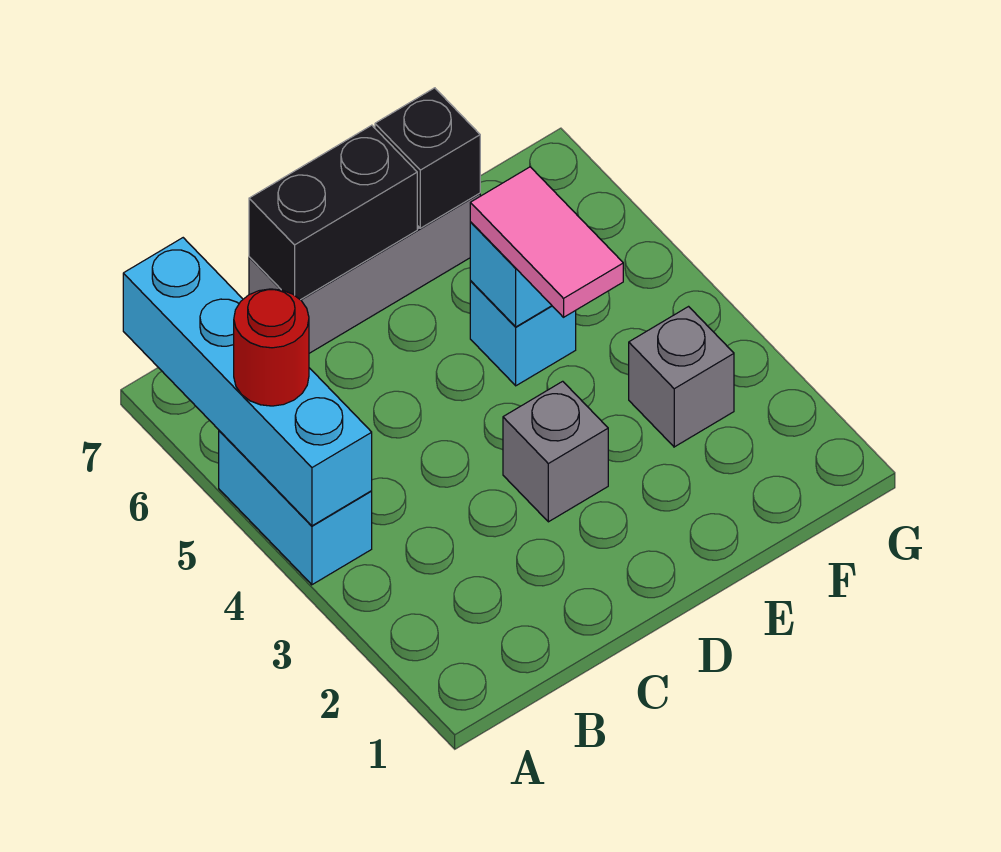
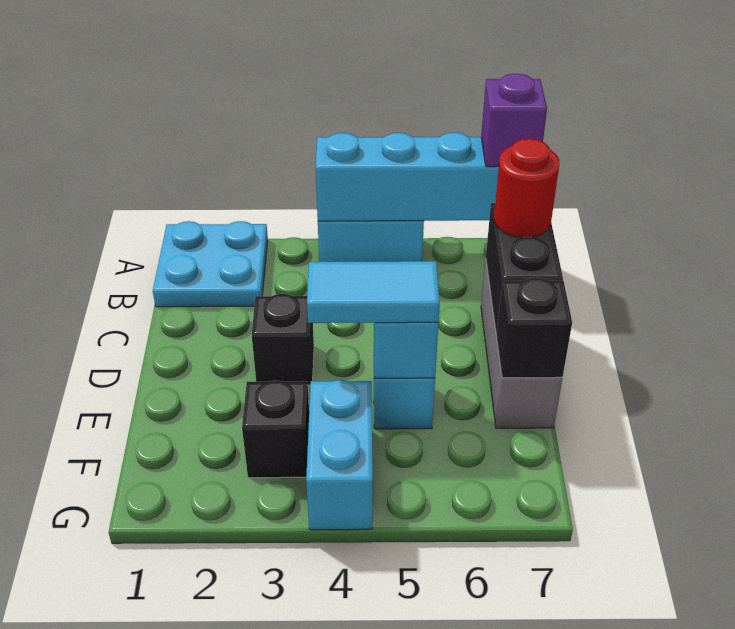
none -> cyan plate A1:B2 level 1
red round brick A5 level 3 -> red round brick C7 level 3
none -> purple brick A7 level 3
grey brick D3 level 1 -> black brick D3 level 1
pink tile E4:E5 level 3 -> cyan tile E4:E5 level 3
grey brick F3 level 1 -> black brick F3 level 1
none -> cyan brick F4:G4 level 1

